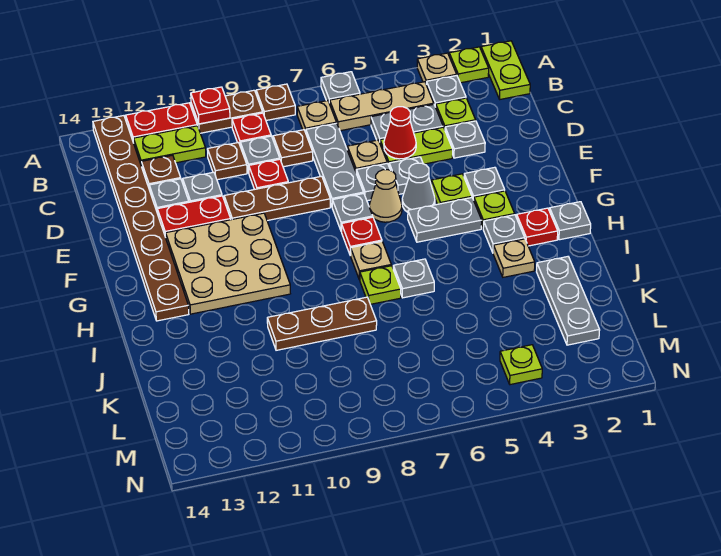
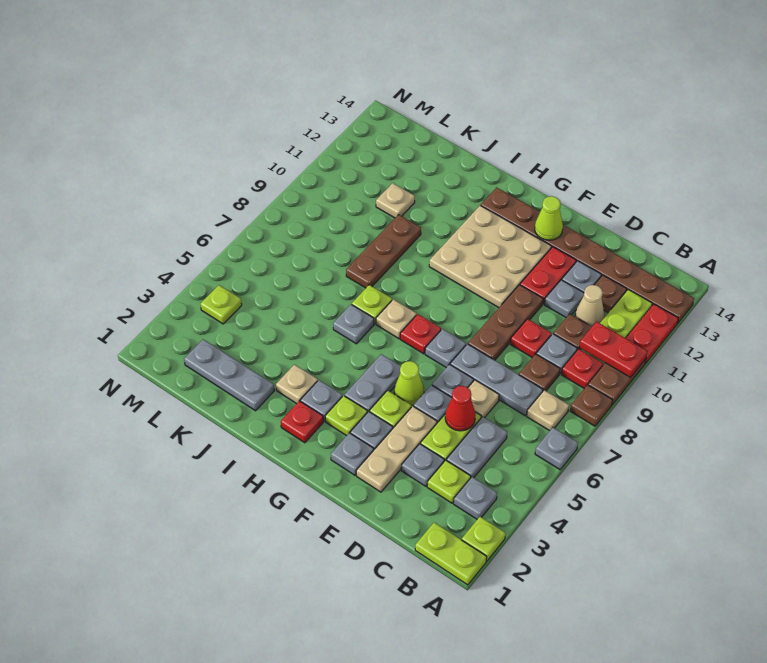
tan plate A3 level 1 -> tan plate K11 level 1
red plate A10 level 2 -> red plate A10:B10 level 2
tan plate B4:B6 level 1 -> tan plate E2:E4 level 1
grey cone F5 level 1 -> lime cone F5 level 1
tan cone F6 level 1 -> tan cone C11 level 1
none -> lime cone F13 level 2
grey plate H1 level 1 -> grey plate F2 level 1

